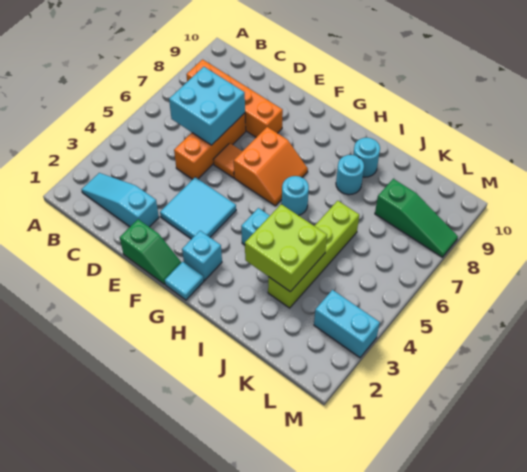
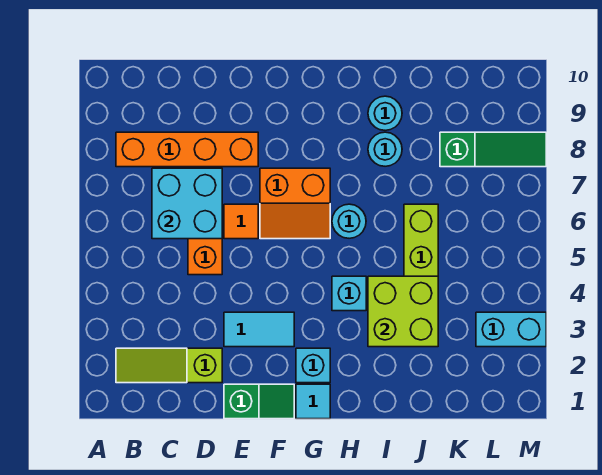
cyan slope B2:D2 level 1 top D -> lime slope B2:D2 level 1 top D
cyan tile E3:F4 level 1 -> cyan tile E3:F3 level 1
orange slope F6:G7 level 1 top F -> orange slope F6:G7 level 1 top 7

